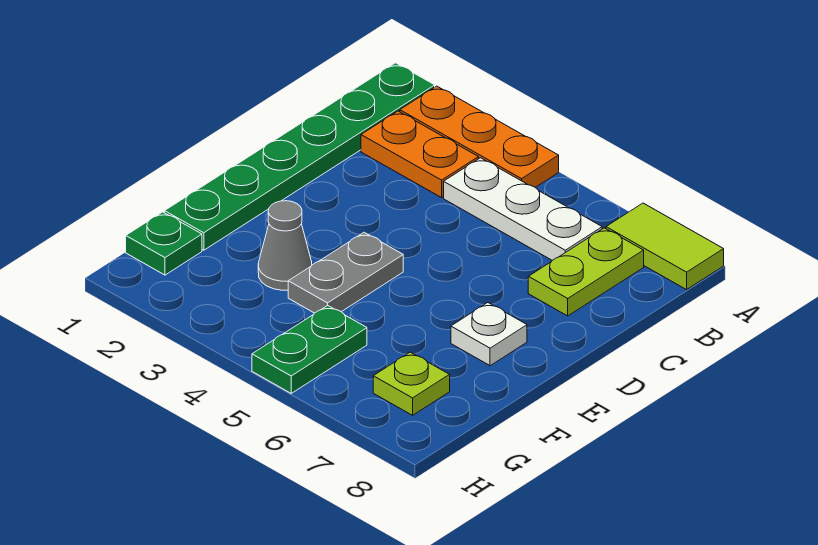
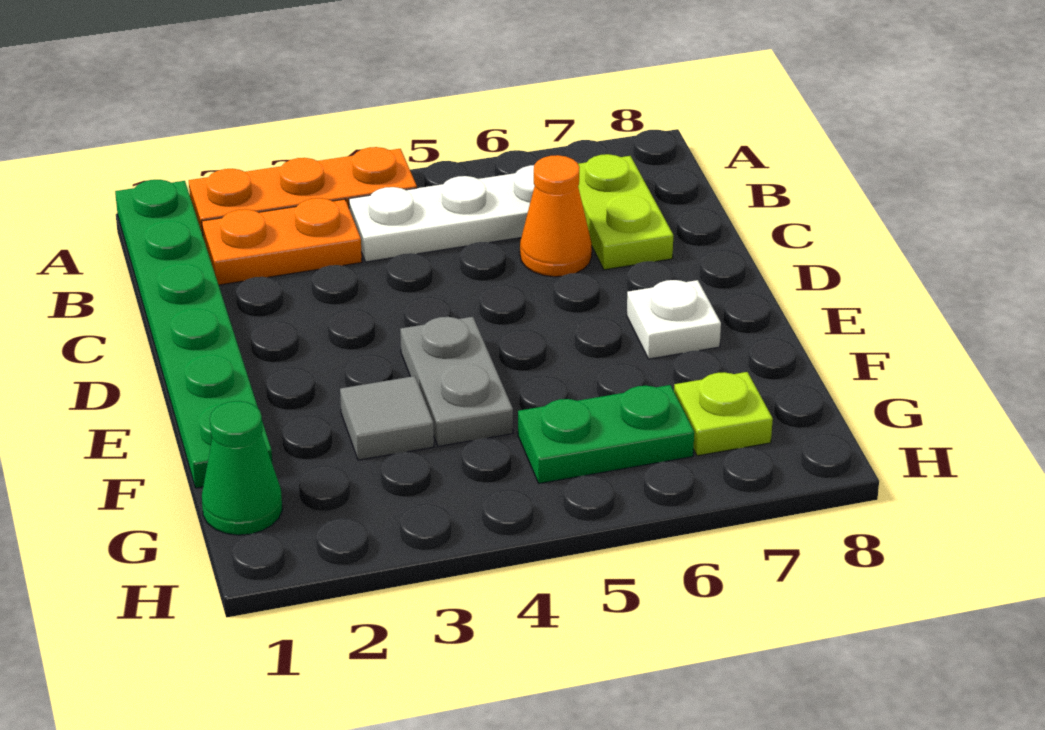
lime tile A7:A8 level 1 -> none
none -> orange cone C6 level 1
grey cone F3 level 1 -> grey tile F3 level 1
green plate G1 level 1 -> green cone G1 level 1
green plate G5:H5 level 1 -> green plate G5:G6 level 1

